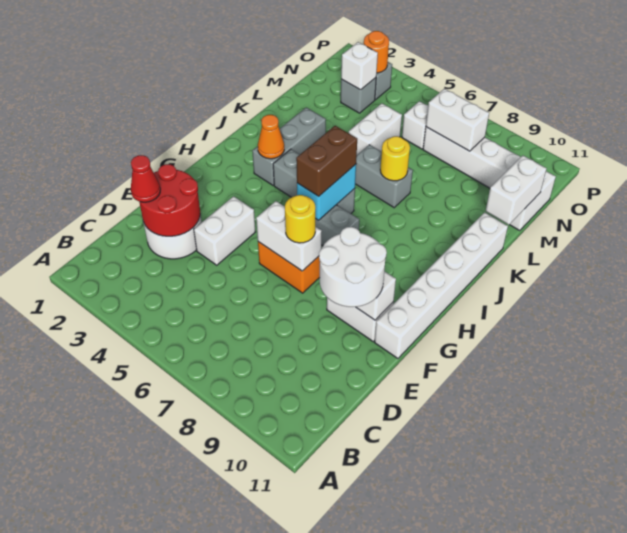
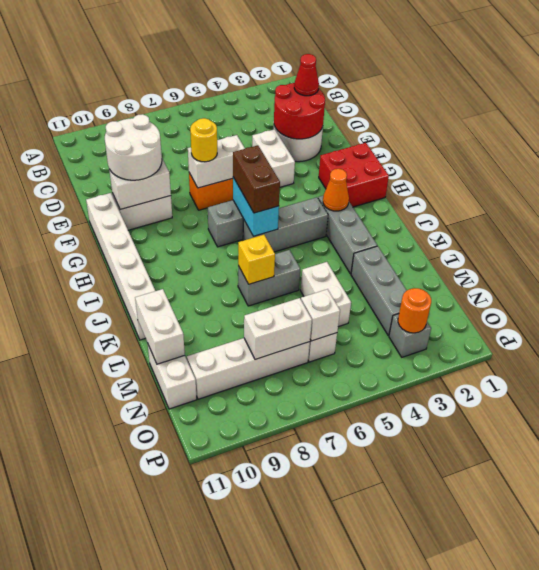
none -> red brick G1:H2 level 1
yellow round brick K7 level 2 -> yellow brick K7 level 2
grey brick N3 level 1 -> grey brick L3:N3 level 1
white brick N3 level 2 -> white brick N6 level 2

